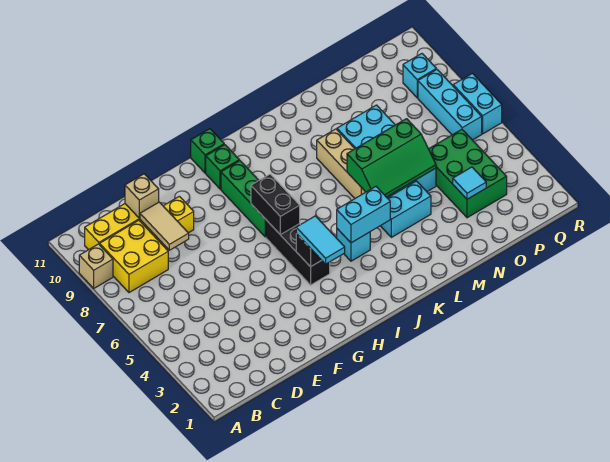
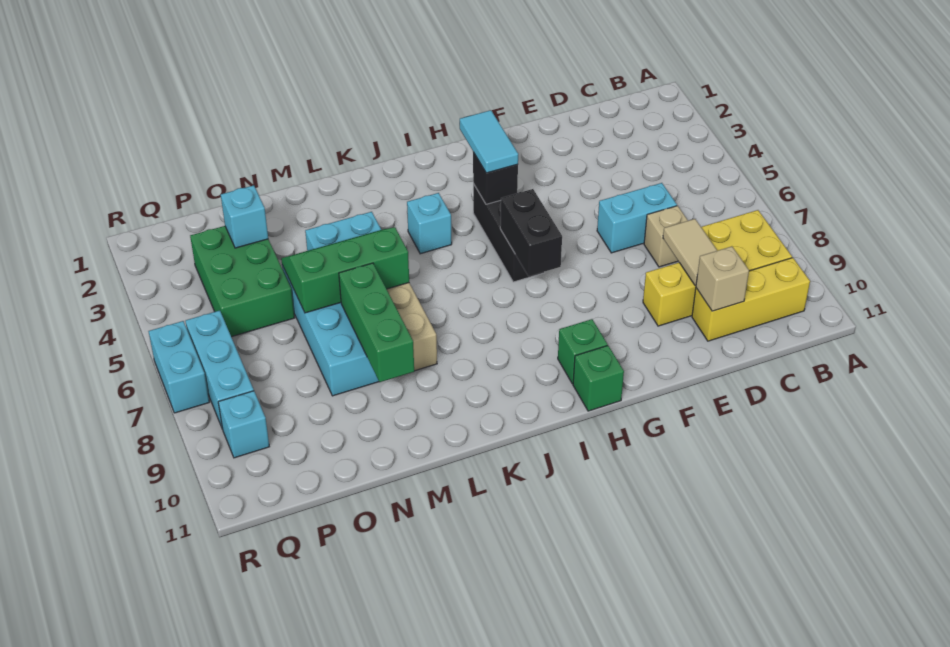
tan brick A9 level 1 -> tan brick D7 level 1
green brick H7:H9 level 1 -> green brick M7:M9 level 2
cyan brick J4:K4 level 2 -> cyan brick D6:E6 level 1
cyan tile O3 level 2 -> cyan brick O3 level 2

